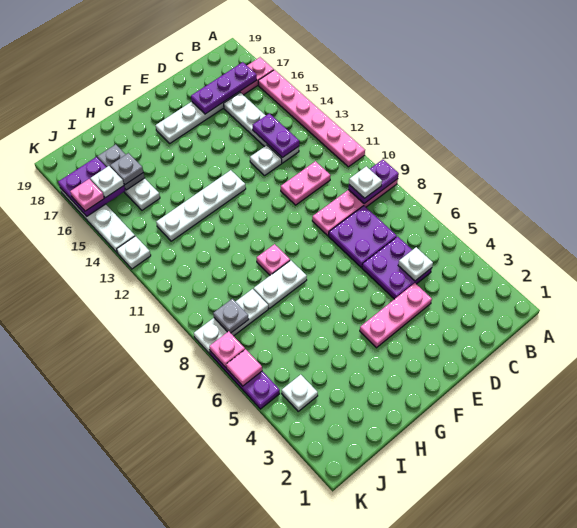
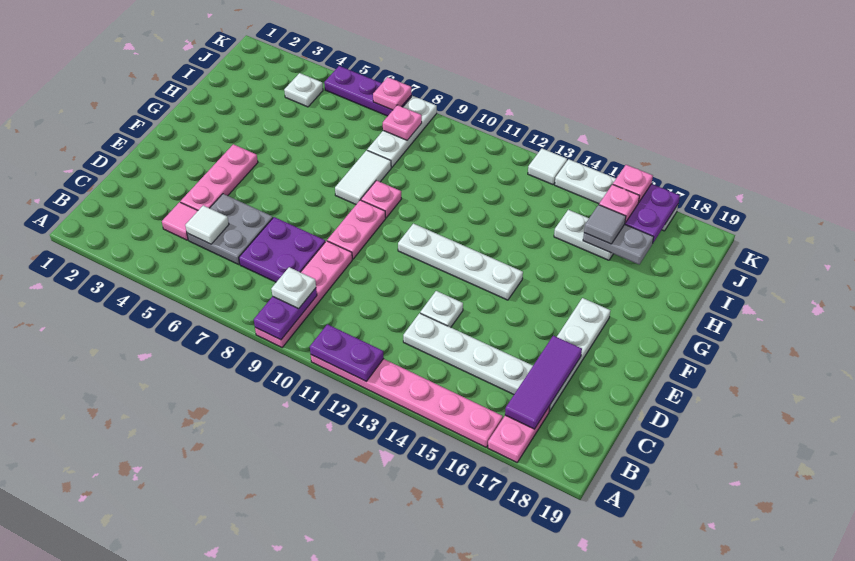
purple plate B17:D17 level 2 -> purple tile B17:D17 level 2
purple plate C5:D6 level 1 -> grey plate C5:D6 level 1
white plate C5 level 2 -> white tile C5 level 2
pink plate C11:D11 level 1 -> pink plate E9:F9 level 1
purple plate C13:C14 level 2 -> purple plate A11:A12 level 2
white plate F13:I13 level 1 -> white plate F11:F14 level 1
white plate G8:H8 level 1 -> white tile G8:H8 level 1
grey plate I16 level 3 -> grey tile I16 level 3
grey plate J8 level 2 -> pink plate J8 level 2
white plate J16 level 3 -> pink plate J16 level 3
pink tile K6 level 2 -> pink tile C4 level 1
white plate K13 level 1 -> white tile K13 level 1

